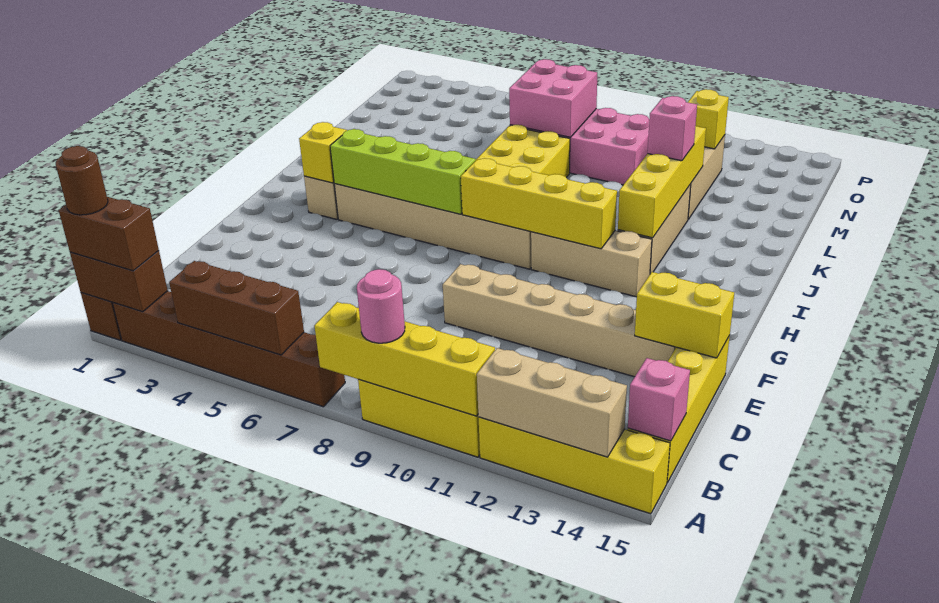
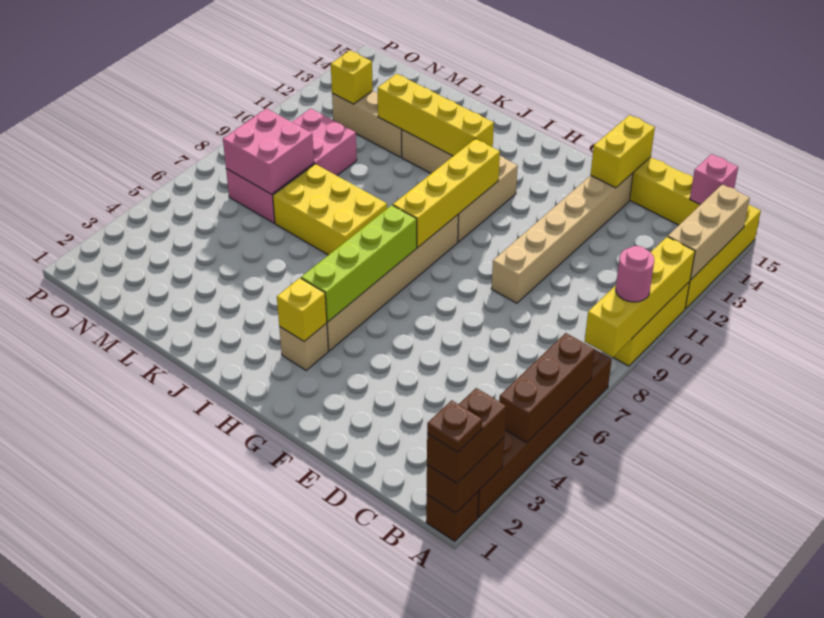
brown round brick A1 level 4 -> brown plate A1 level 4
pink brick K12 level 3 -> none

